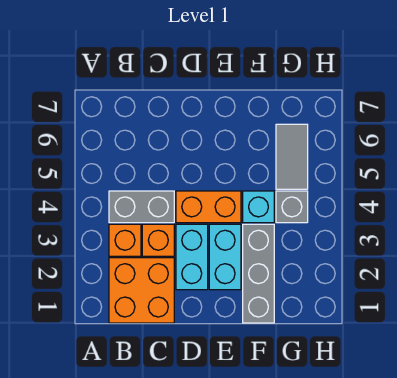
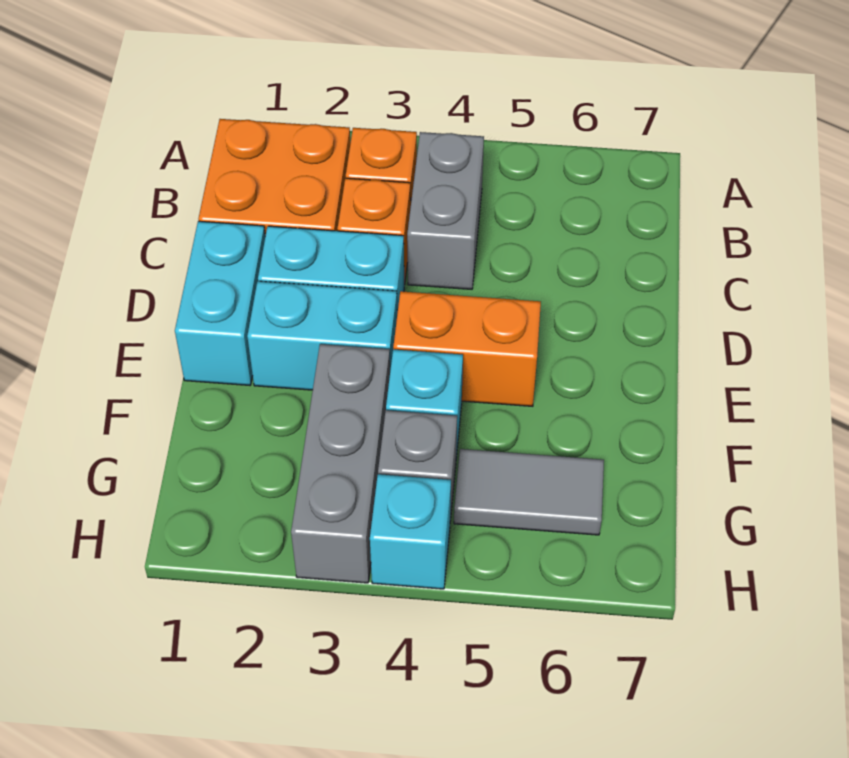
none -> cyan brick D1:E1 level 1
orange brick D4:E4 level 1 -> orange brick E4:E5 level 1
grey brick F1:F3 level 1 -> grey brick F3:H3 level 1
none -> cyan brick H4 level 1

